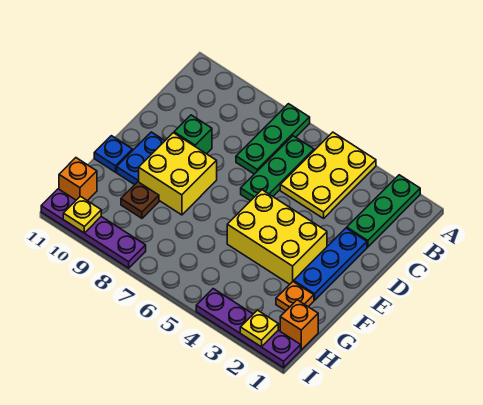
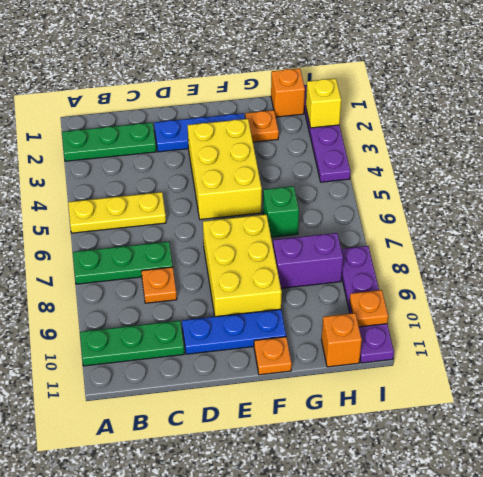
yellow plate A4:C5 level 1 -> yellow plate A5:C5 level 1
green plate B6:D6 level 1 -> green plate A10:C10 level 1
none -> orange plate C8 level 1
green brick D9 level 1 -> green brick G6 level 1
yellow brick E8:F9 level 1 -> yellow brick E7:F9 level 1
blue plate E10:F10 level 1 -> blue plate D10:F10 level 1
blue plate F11 level 1 -> orange plate F11 level 1
none -> purple brick G8:H8 level 1
brown plate G9 level 1 -> none
yellow plate I2 level 2 -> yellow brick I2 level 2
yellow plate I10 level 2 -> orange plate I10 level 2

